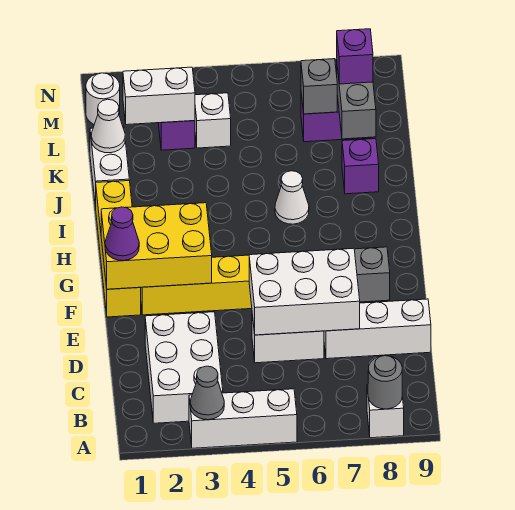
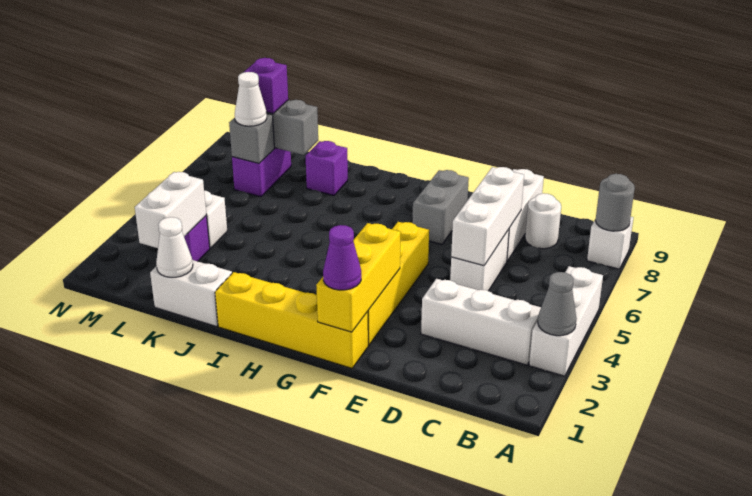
white brick B2:D3 level 1 -> white brick B3:D3 level 1
white brick D5:E7 level 2 -> white brick D5:D7 level 2
yellow brick F1:G3 level 2 -> yellow brick F1:F3 level 2
white cone I6 level 1 -> white cone L7 level 3
white round brick M1 level 1 -> white round brick C8 level 1

